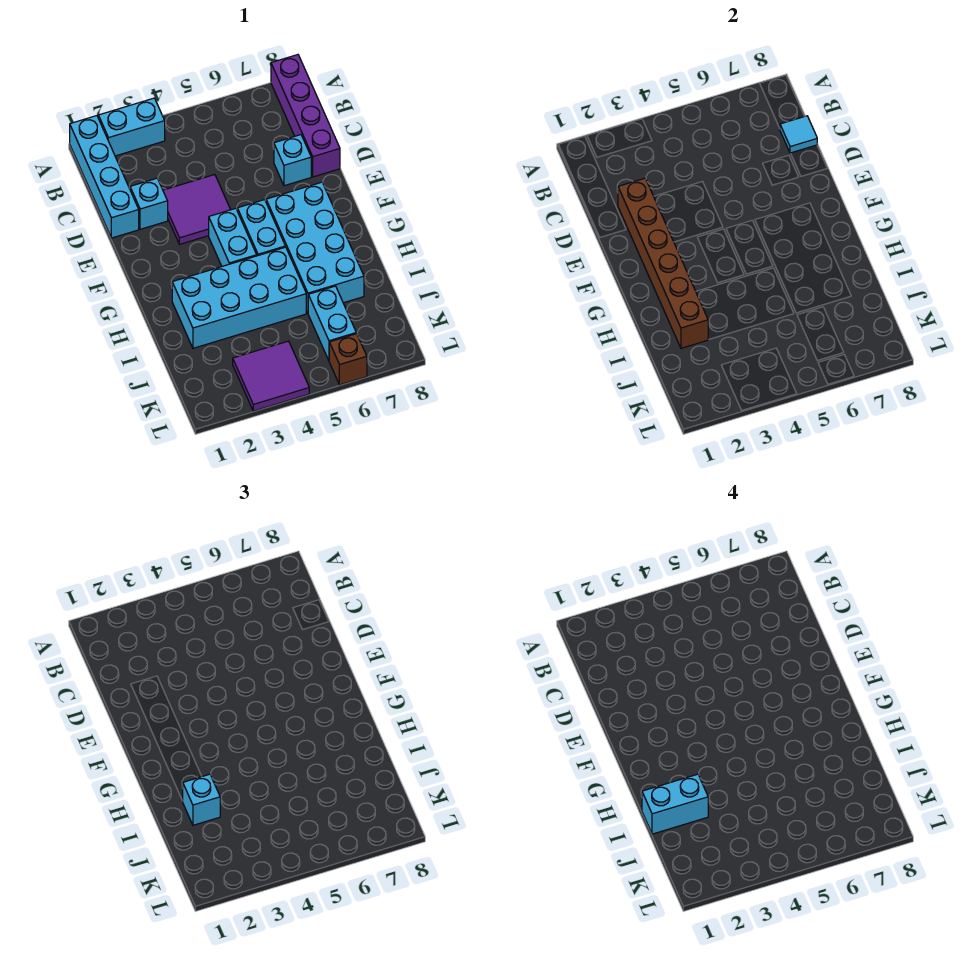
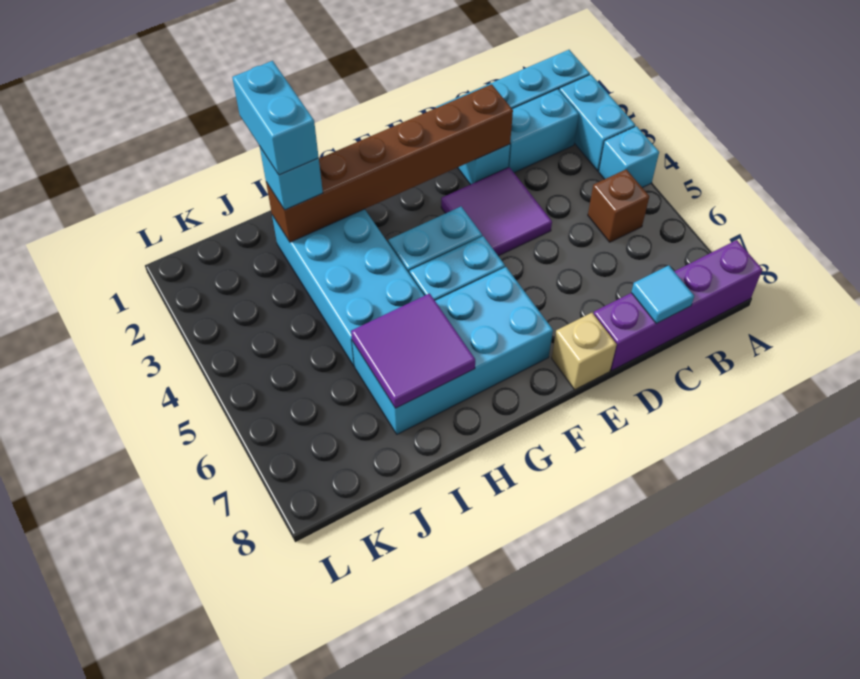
cyan brick D7 level 1 -> cyan brick A4 level 1
none -> tan brick E8 level 1
cyan brick J6:K6 level 1 -> cyan brick B2:C2 level 1
purple tile K3:L4 level 1 -> purple tile H6:I7 level 2
brown brick L6 level 1 -> brown brick B5 level 1

